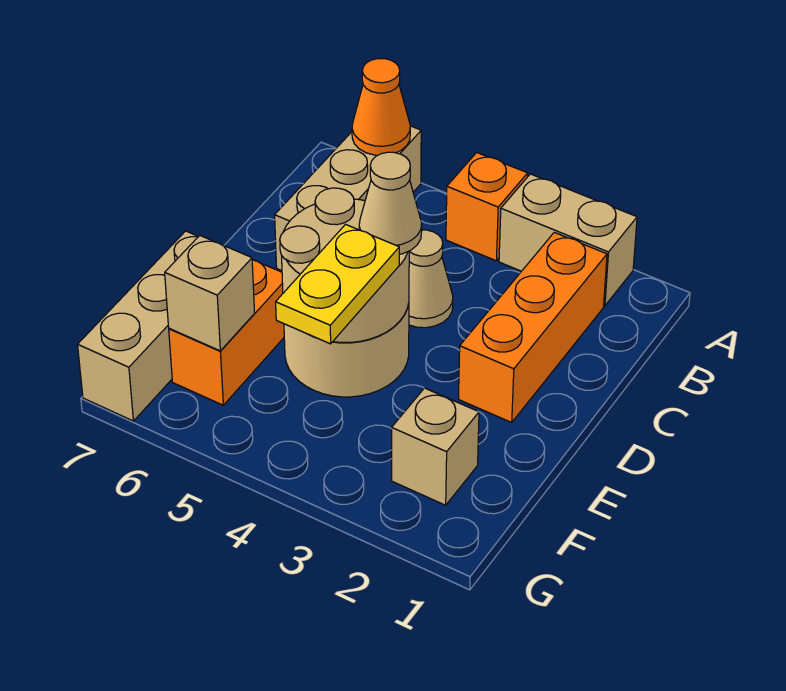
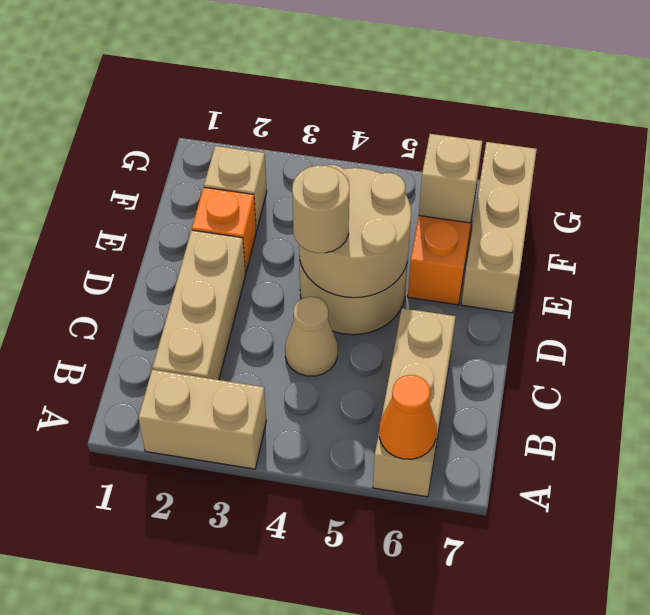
orange brick A4 level 1 -> orange brick E2 level 1
orange brick B2:D2 level 1 -> tan brick B2:D2 level 1
tan cone D4 level 3 -> tan round brick D4 level 3
yellow plate E4:F4 level 3 -> none

